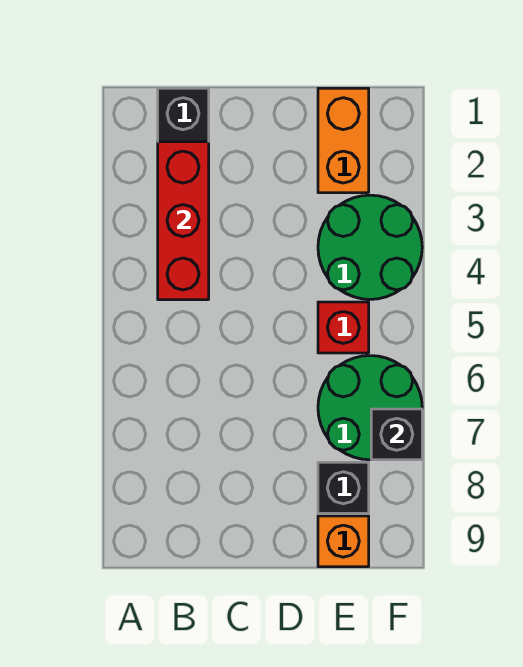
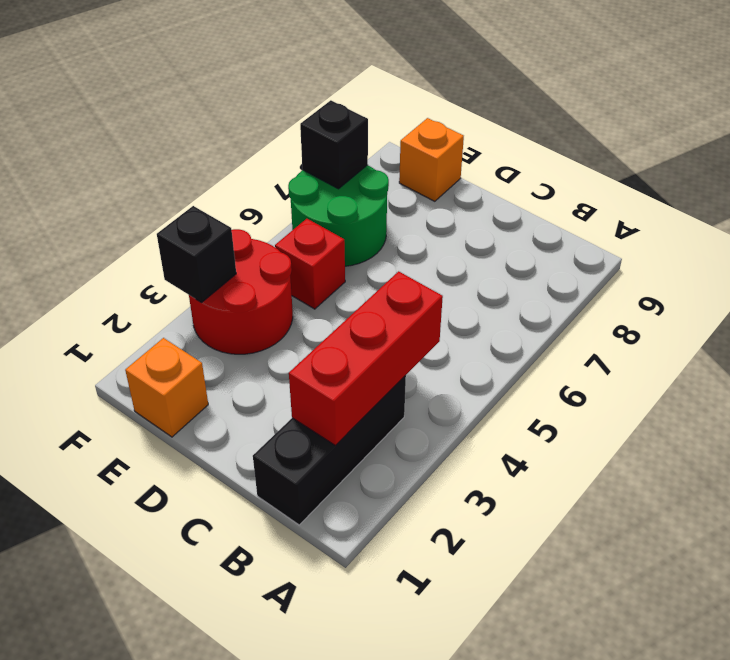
orange brick E1:E2 level 1 -> orange brick E1 level 1
green round brick E3:F4 level 1 -> red round brick E3:F4 level 1
black brick E8 level 1 -> black brick F3 level 2

